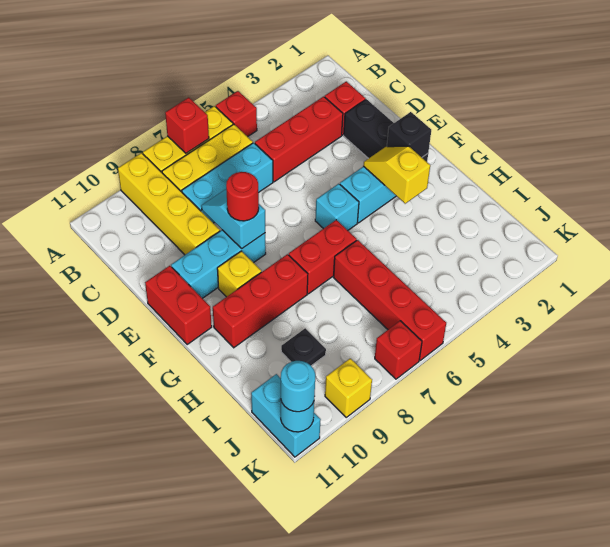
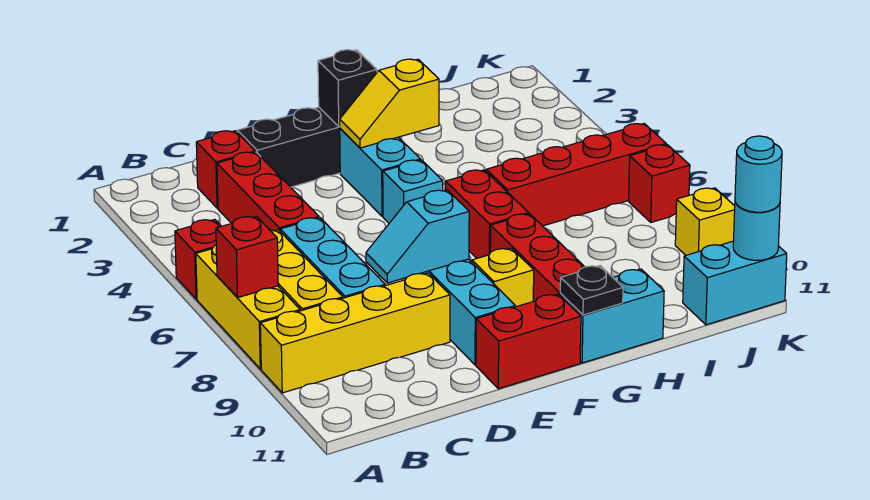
red round brick E8 level 3 -> none
none -> cyan brick G11:H11 level 1
black plate I9 level 1 -> black plate G11 level 2

